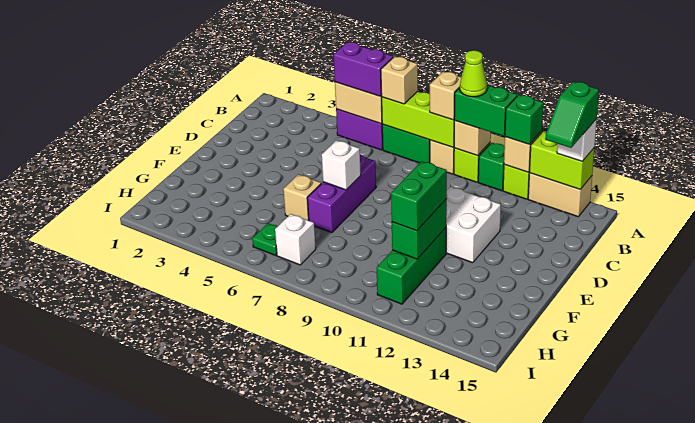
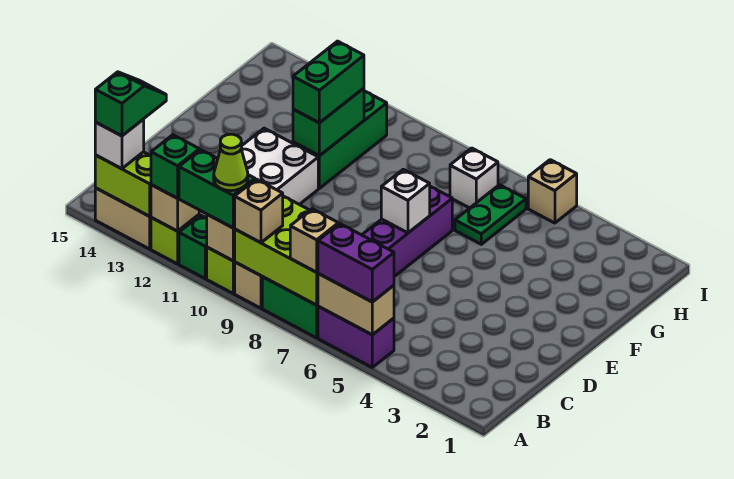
lime brick A7:A9 level 2 -> lime brick A7:B9 level 2
tan brick F6 level 1 -> tan brick I5 level 1
green plate H6 level 1 -> green plate G6:H6 level 1

